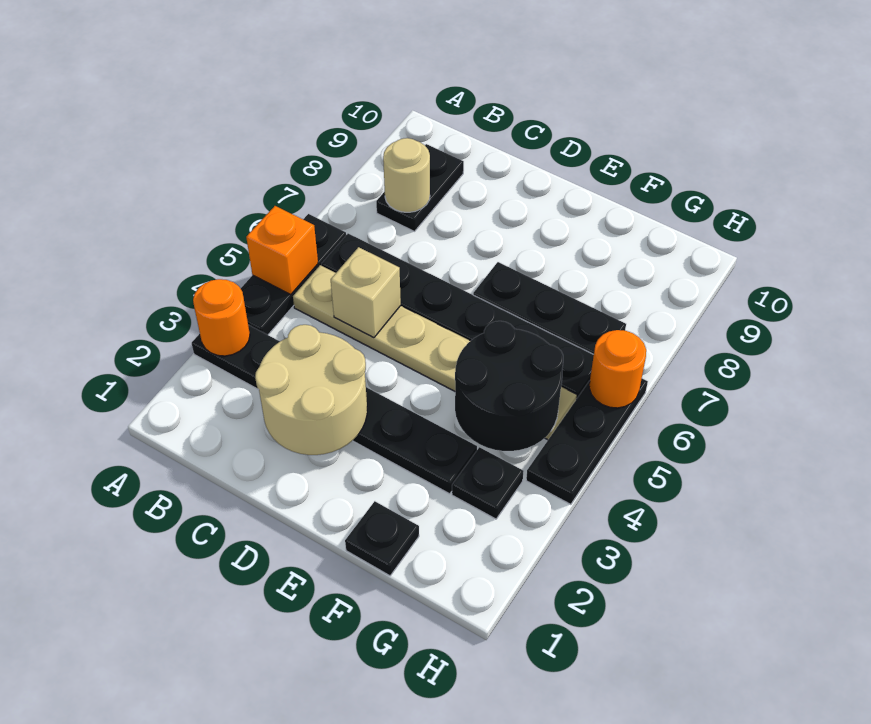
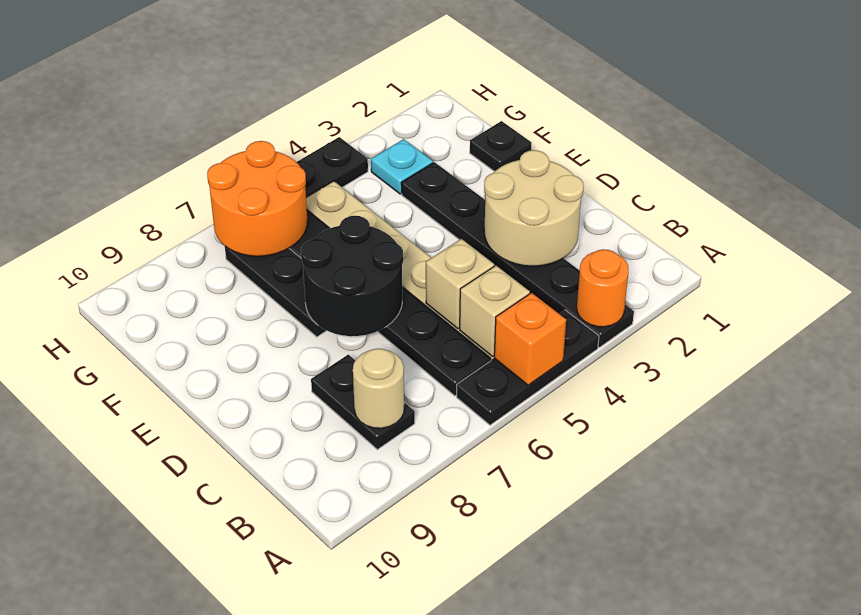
none -> tan brick B5 level 2
black plate B8:B9 level 1 -> black plate B8:C8 level 1
black round brick F4:G5 level 2 -> black round brick D6:E7 level 2
black plate G3 level 1 -> cyan plate G3 level 1
orange round brick H6 level 2 -> orange round brick G6:H7 level 2

